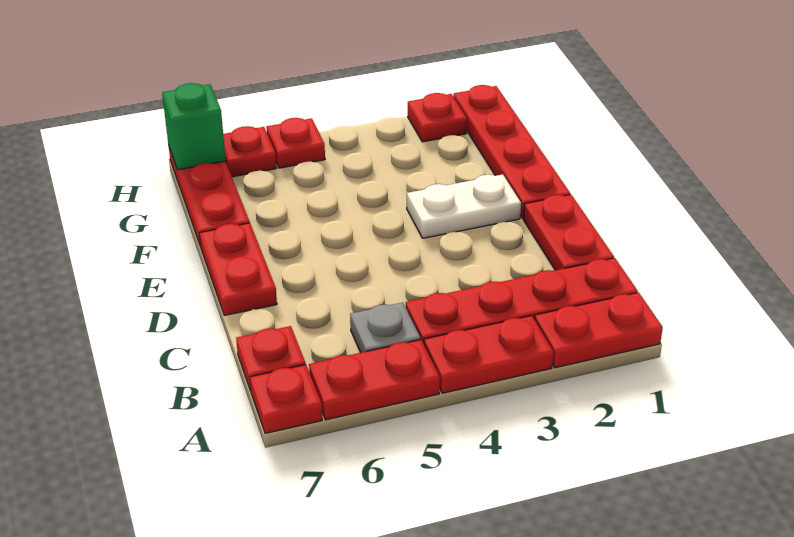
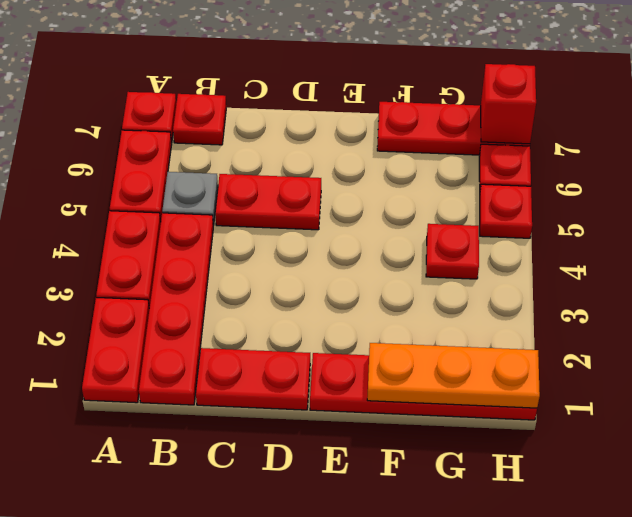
red plate D7:E7 level 1 -> red plate C5:D5 level 1
white plate E2:E3 level 1 -> none
none -> orange plate F1:H1 level 2
red plate H2 level 1 -> red plate G4 level 1
green brick H7 level 2 -> red brick H7 level 2

